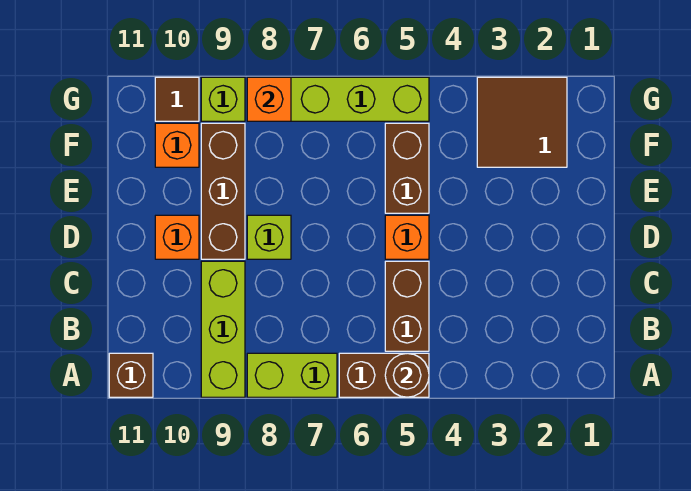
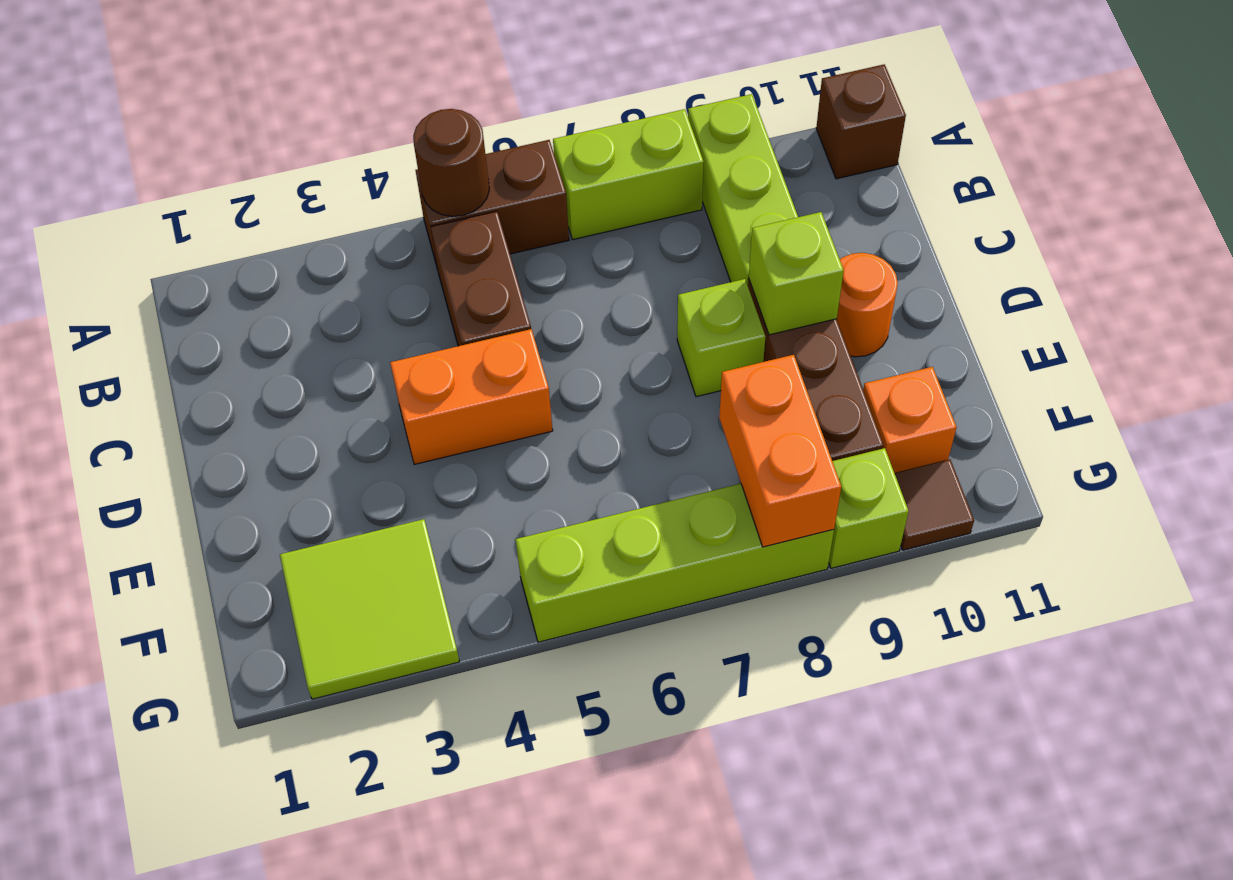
orange brick D5 level 1 -> orange brick D4:D5 level 1
none -> lime brick D9 level 2
orange brick D10 level 1 -> orange round brick D10 level 1
brown brick E5:F5 level 1 -> none
brown tile F2:G3 level 1 -> lime tile F2:G3 level 1
orange brick G8 level 2 -> orange brick F8:G8 level 2

